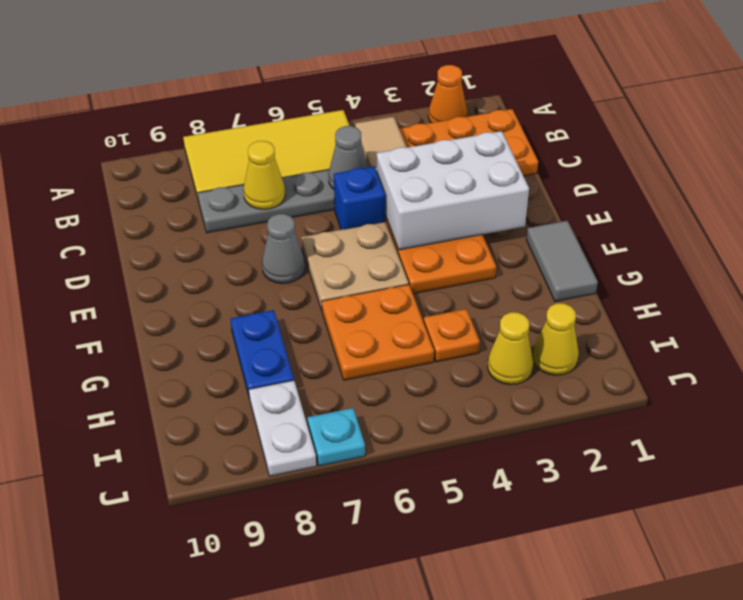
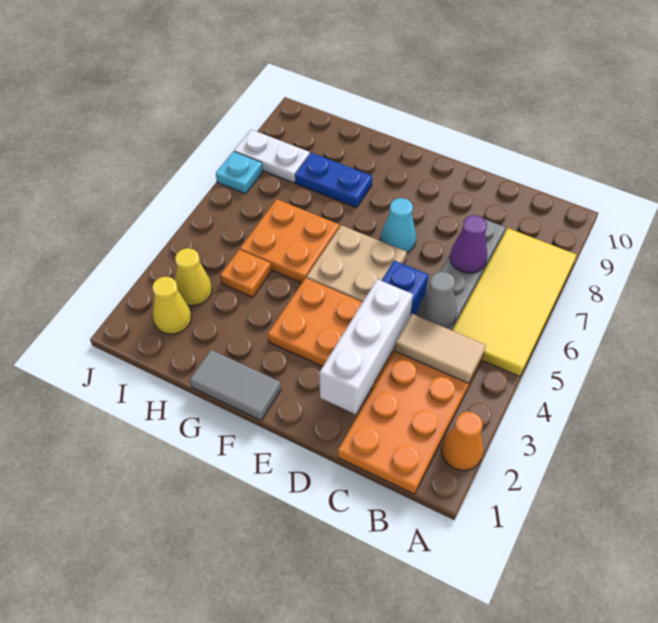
yellow cone C7 level 2 -> purple cone C7 level 2
white brick D2:E4 level 2 -> white brick D2:D4 level 2
grey cone E7 level 1 -> cyan cone E7 level 1

